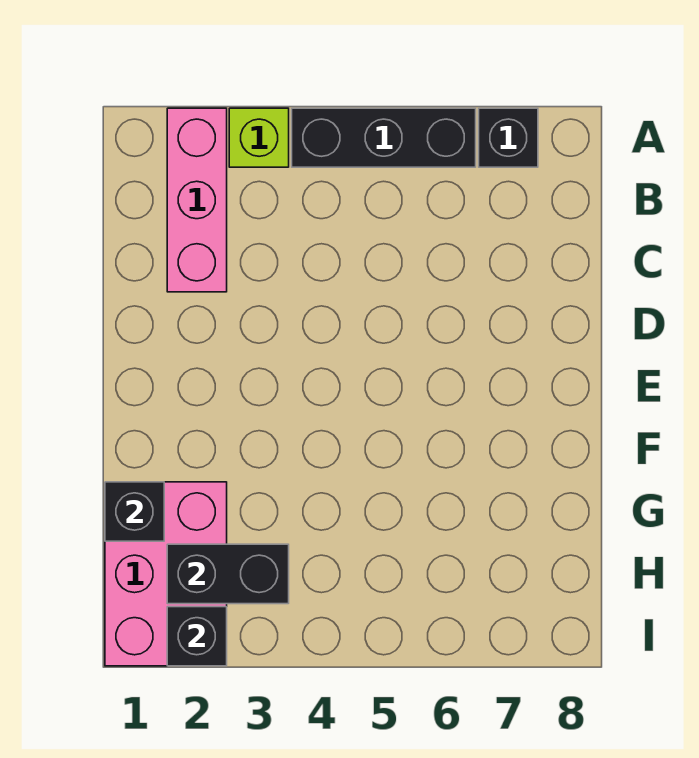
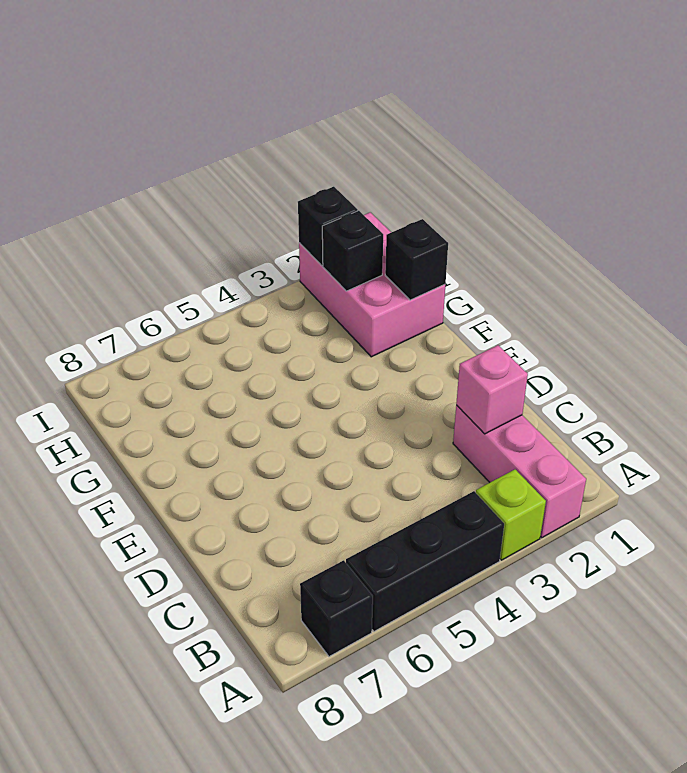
none -> pink brick C2 level 2
black brick H2:H3 level 2 -> black brick H2 level 2

